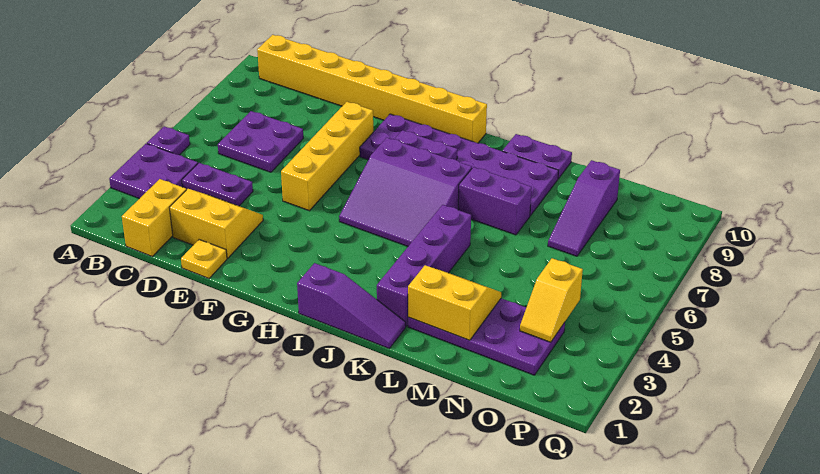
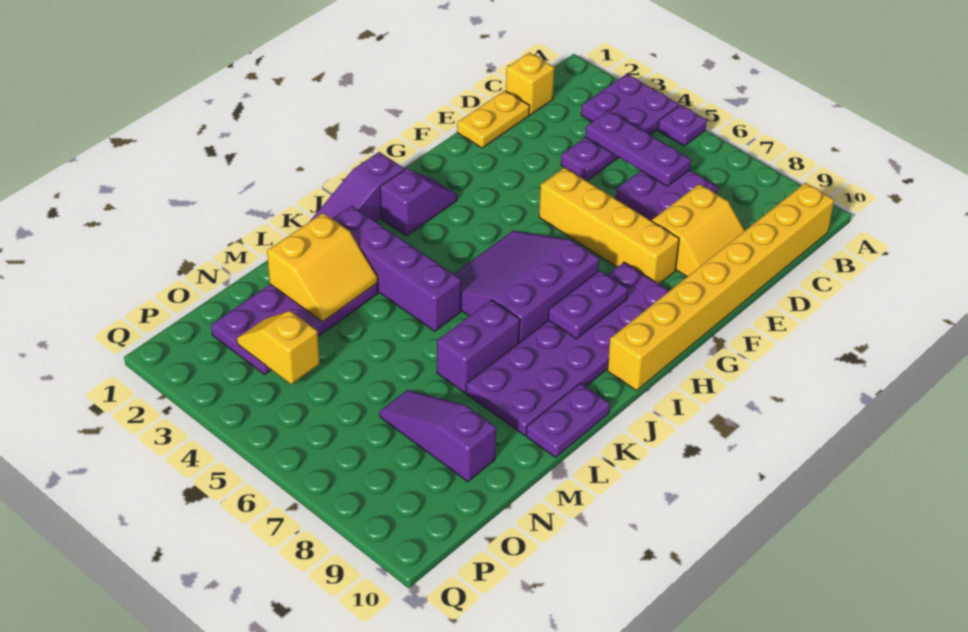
yellow brick C1:C2 level 1 -> yellow brick C1 level 1
none -> purple plate C4:C6 level 2
yellow slope D2:E3 level 1 top 2 -> yellow slope D8:E9 level 1 top 8
yellow plate E1 level 1 -> yellow plate D1:E1 level 1
none -> purple slope H2:I2 level 1 top I

